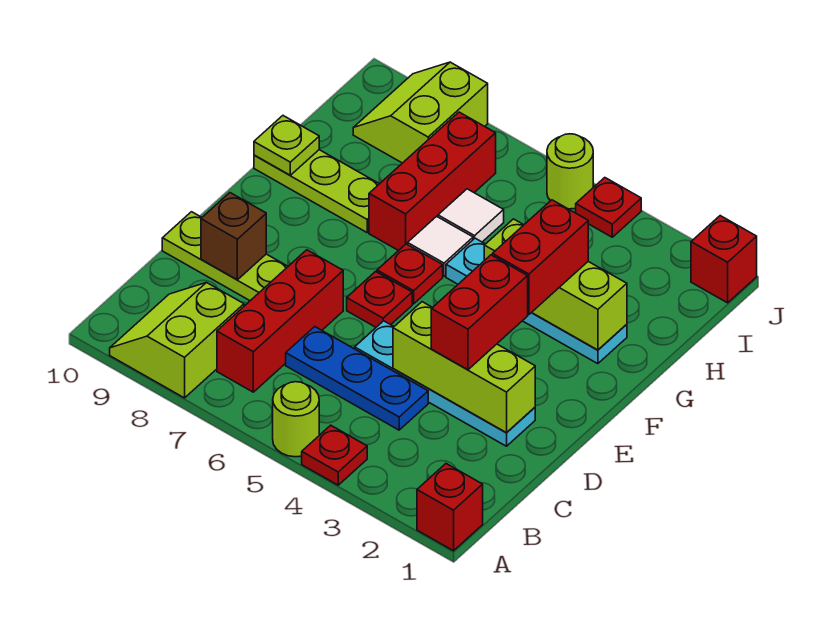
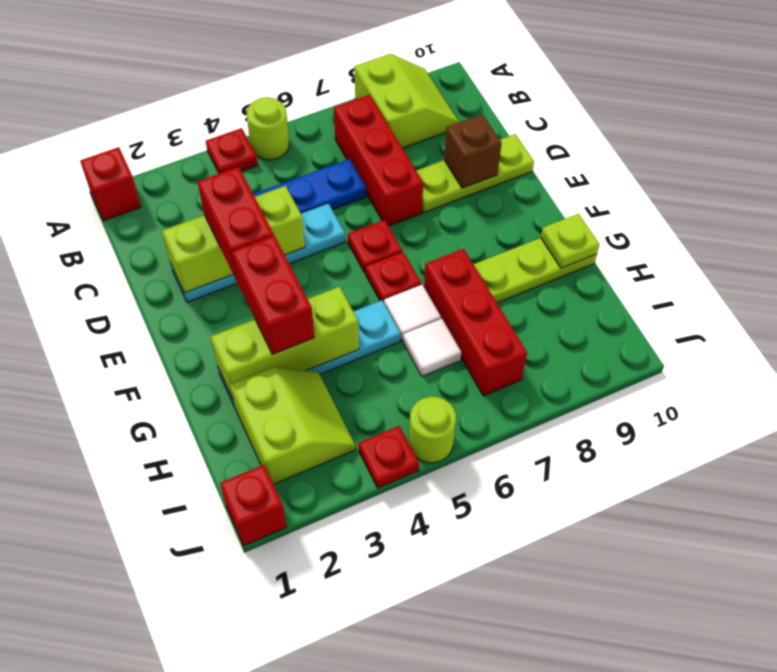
lime slope I8:J9 level 1 top 8 -> lime slope H2:I3 level 1 top 2

